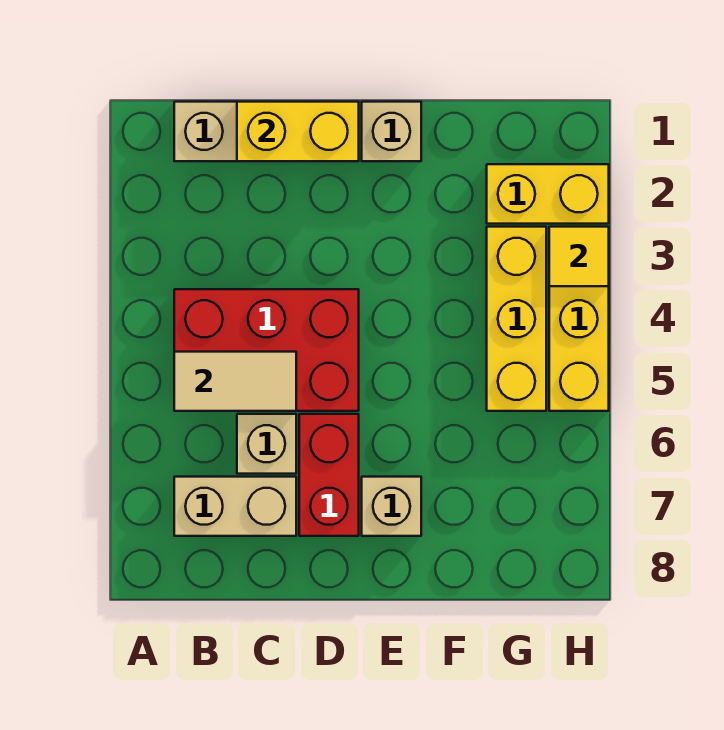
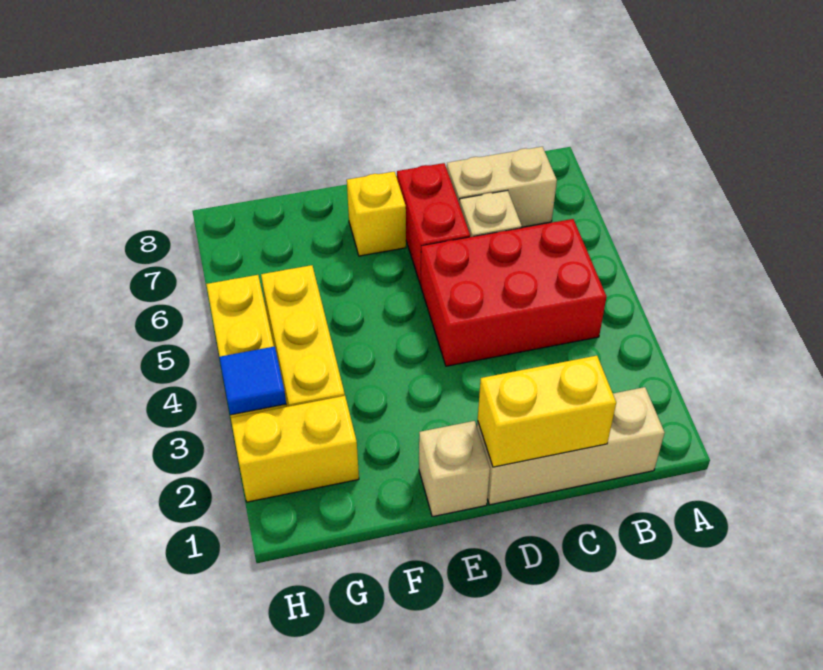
tan tile B5:C5 level 2 -> none
tan brick E7 level 1 -> yellow brick E7 level 1
yellow tile H3 level 2 -> blue tile H3 level 2

